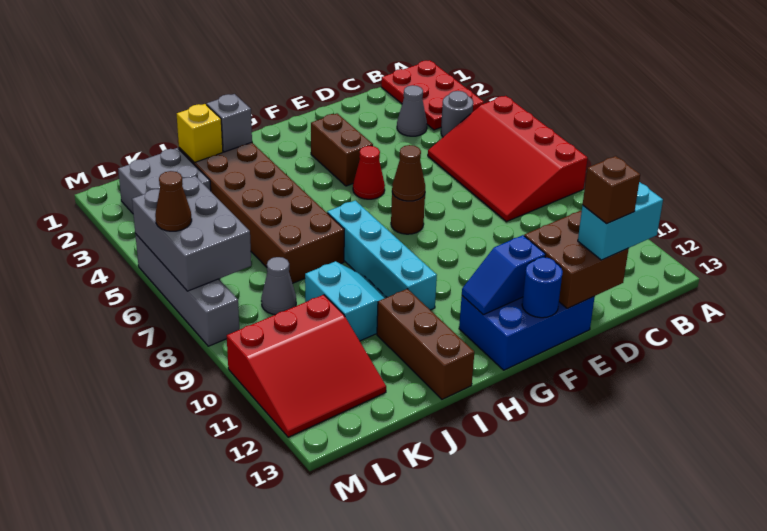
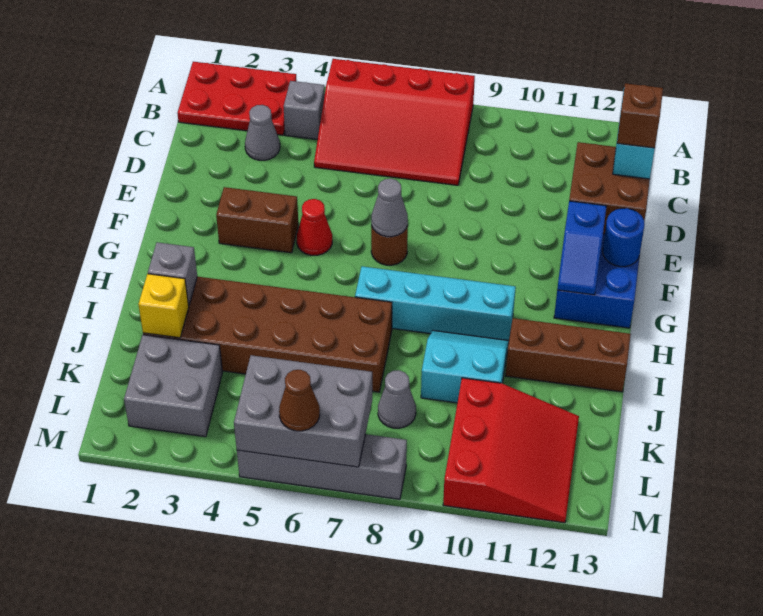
grey round brick B4 level 1 -> grey brick B4 level 1
brown cone F7 level 2 -> grey cone F7 level 2

